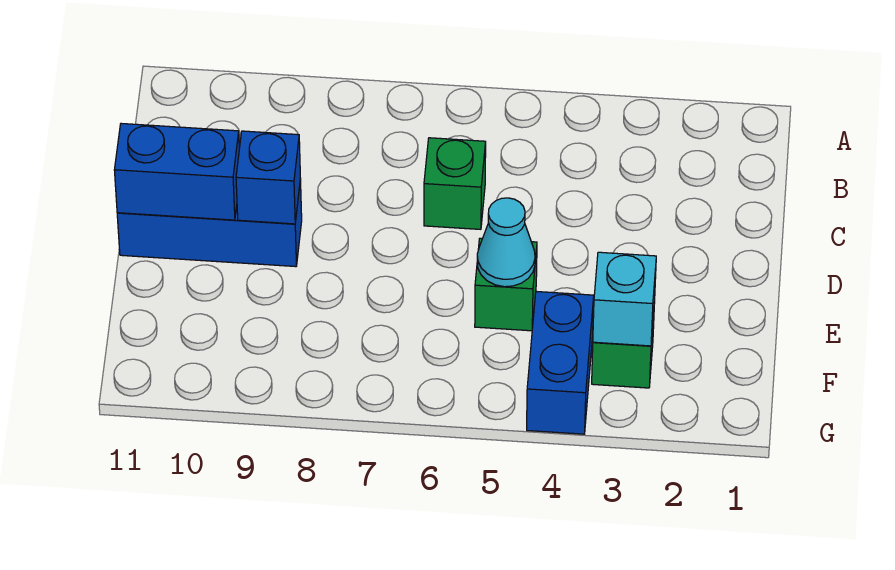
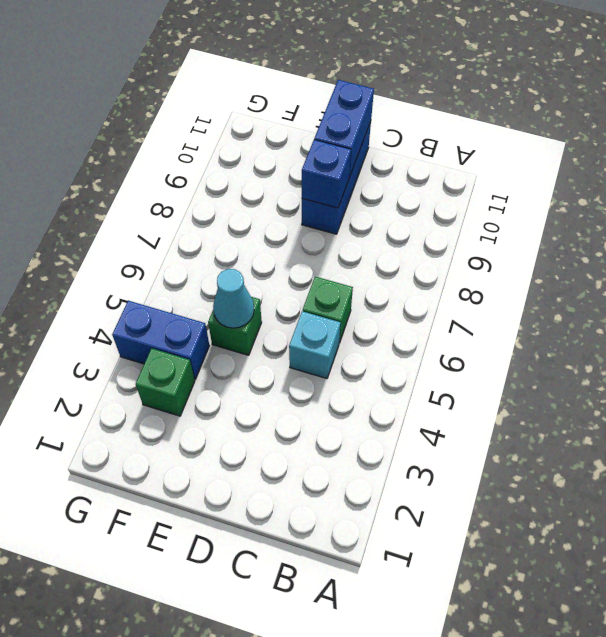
cyan brick F3 level 2 -> cyan brick C5 level 1

